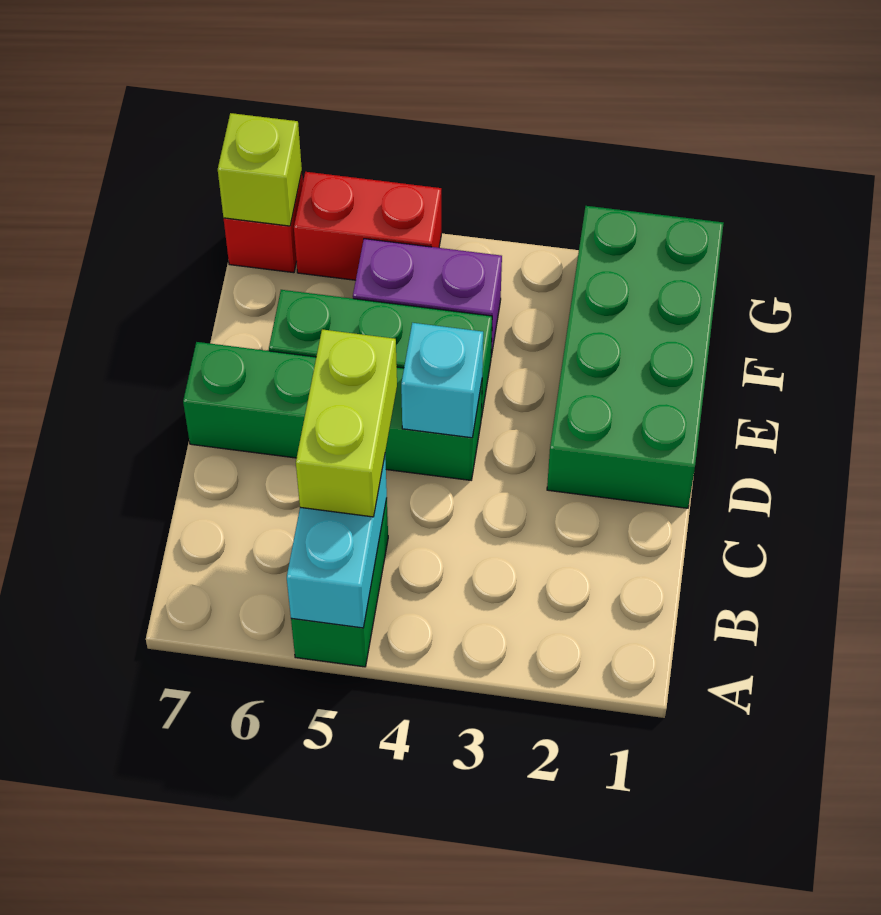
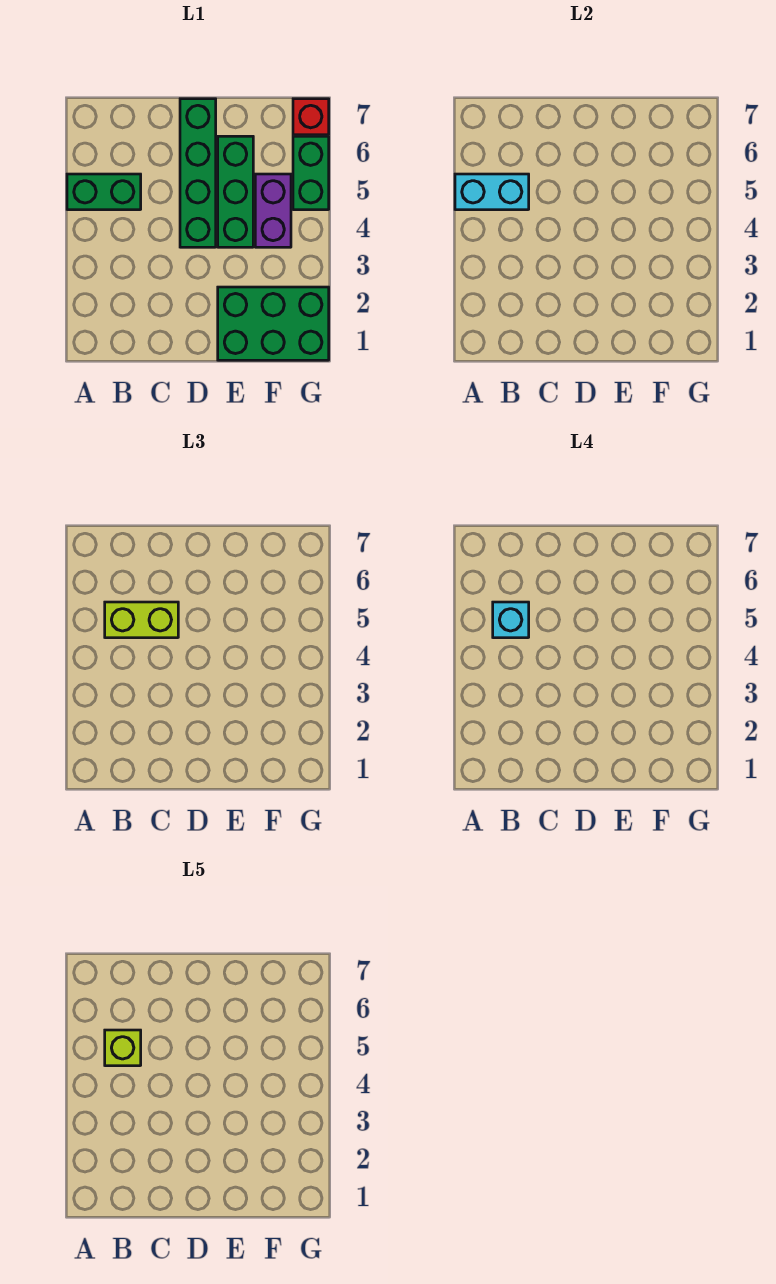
green brick D1:G2 level 1 -> green brick E1:G2 level 1
cyan brick D4 level 2 -> cyan brick B5 level 4
red brick G5:G6 level 1 -> green brick G5:G6 level 1
lime brick G7 level 2 -> lime brick B5 level 5

